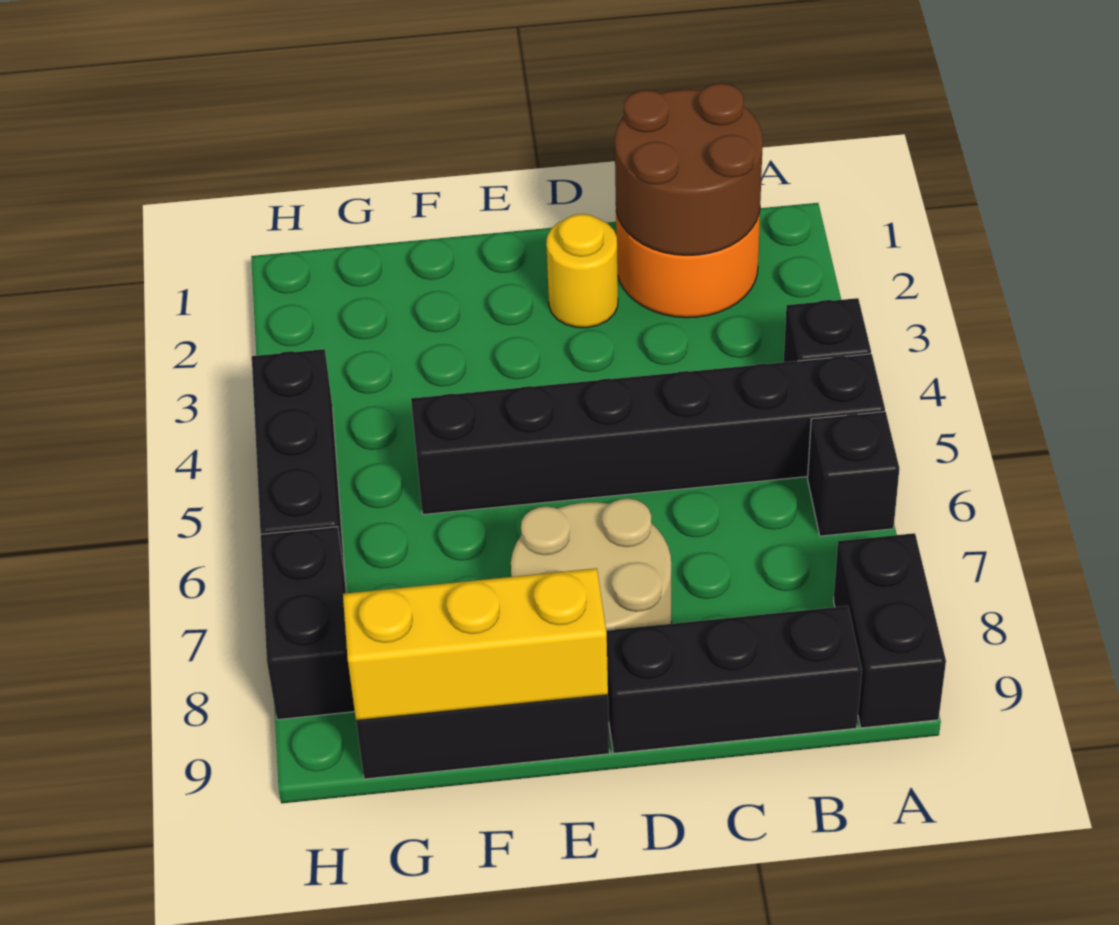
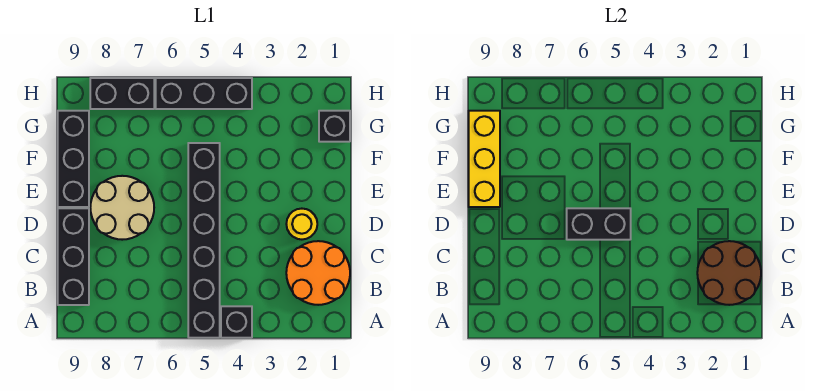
black brick A6 level 1 -> black brick G1 level 1
black brick A8:A9 level 1 -> black brick D5:D6 level 2

